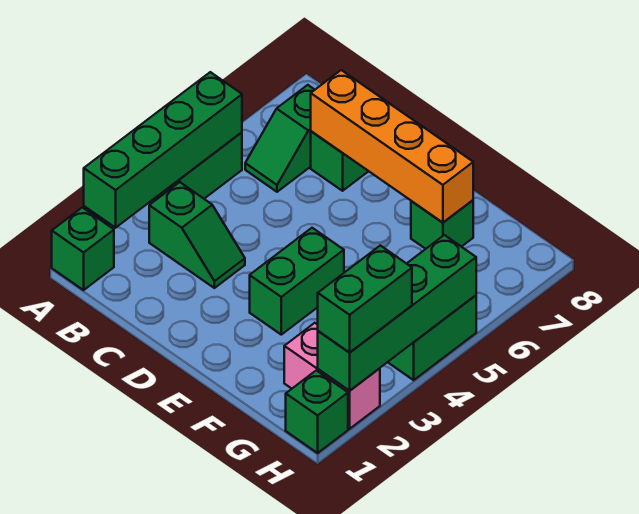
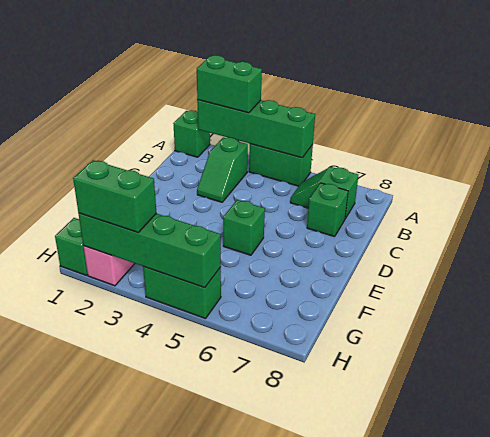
orange brick C7:F7 level 2 -> none
green brick E3:E4 level 1 -> green brick A2:A3 level 3
green brick F7 level 1 -> green brick E5 level 1

